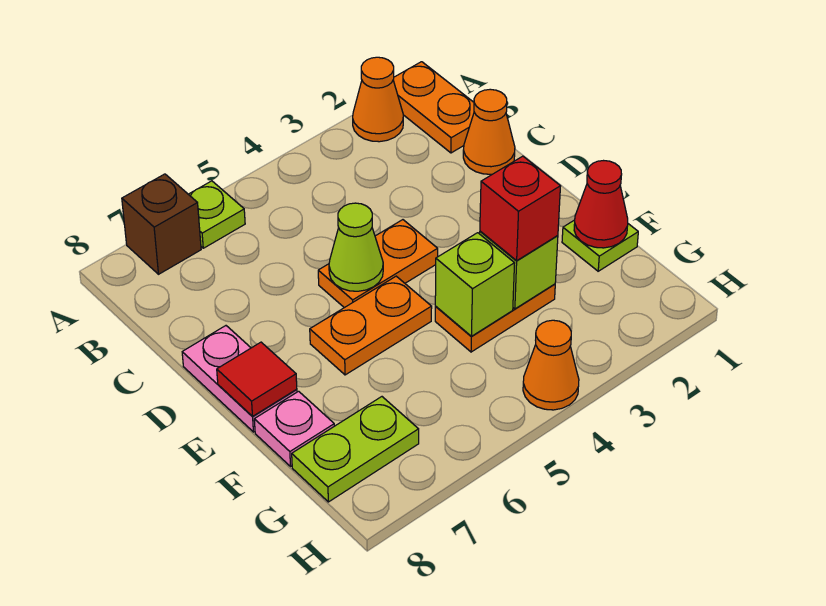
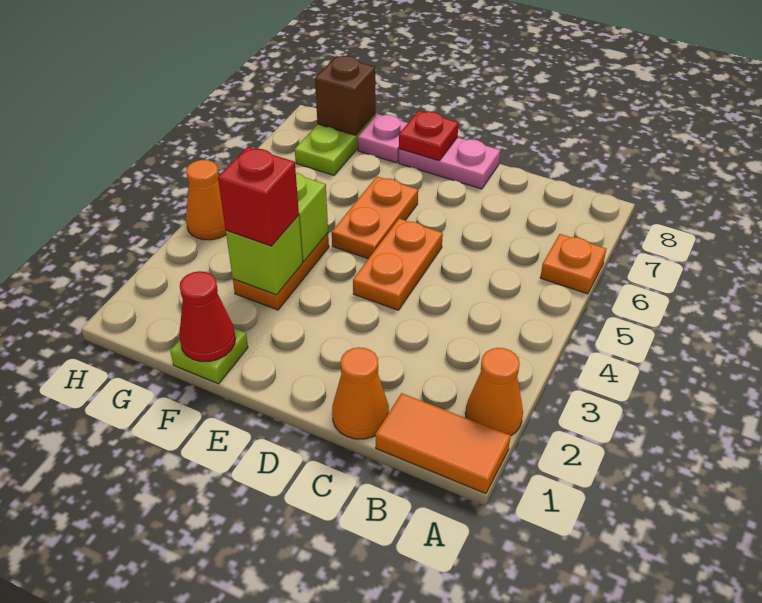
orange plate A1:B1 level 1 -> orange tile A1:B1 level 1
lime plate A6 level 1 -> orange plate A6 level 1
brown brick A7 level 1 -> brown brick G8 level 2
lime cone D5 level 2 -> none
red tile E8 level 2 -> red plate E8 level 2

